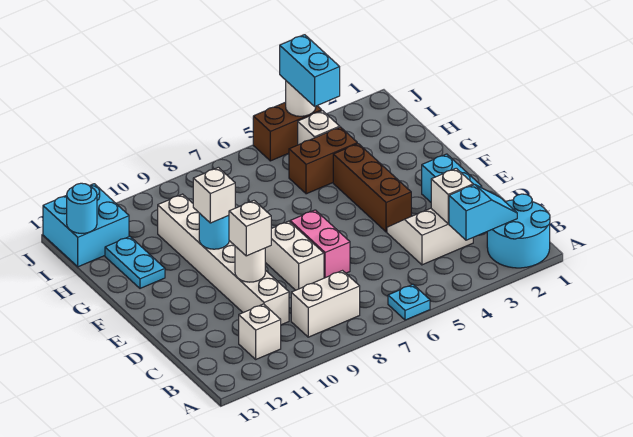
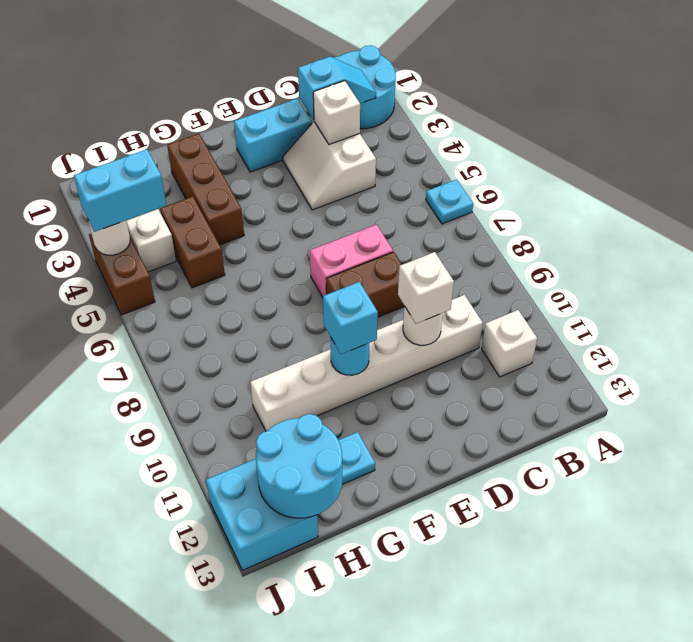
cyan slope B2:B3 level 2 top 3 -> cyan slope B2:C2 level 2 top C
white brick B8:B9 level 1 -> none
white brick D8:E8 level 1 -> brown brick D8:E8 level 1
brown brick E4:G4 level 1 -> brown brick G2:G4 level 1
white brick F10 level 3 -> cyan brick F10 level 3
cyan round brick I13 level 2 -> cyan round brick H12:I13 level 2

